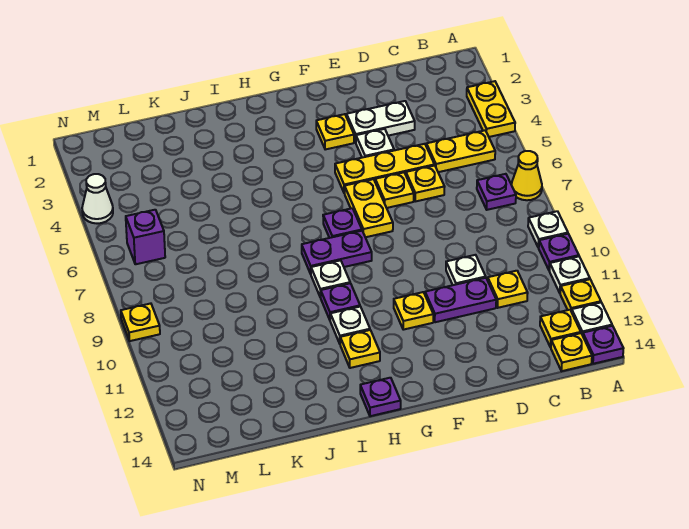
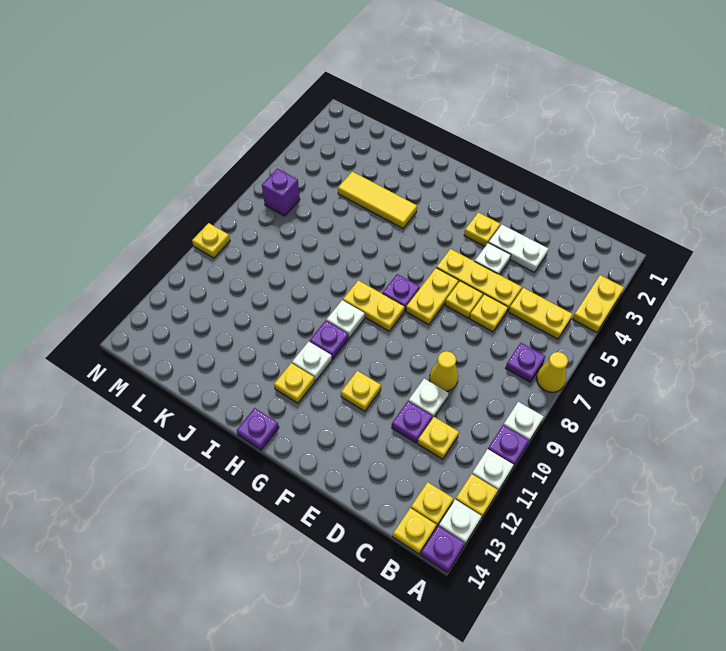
none -> yellow cone D9 level 1
purple plate D11:E11 level 1 -> purple plate D11 level 1
purple plate G8:H8 level 1 -> yellow plate G8:H8 level 1
none -> yellow tile I4:K4 level 1
white cone N4 level 1 -> none

